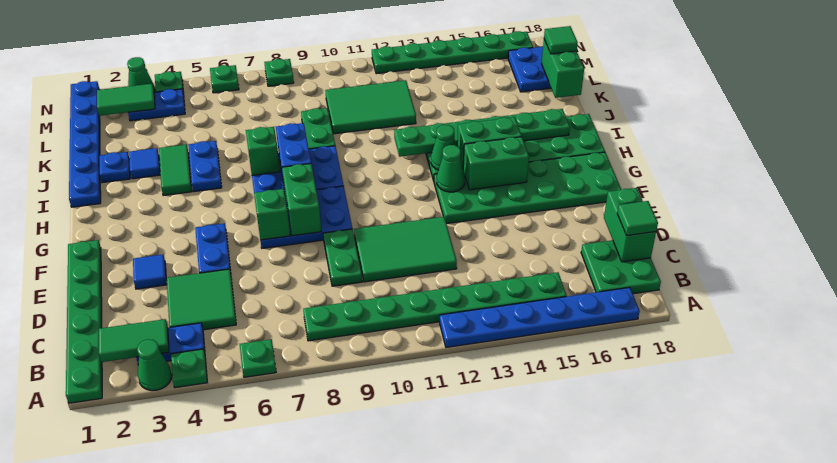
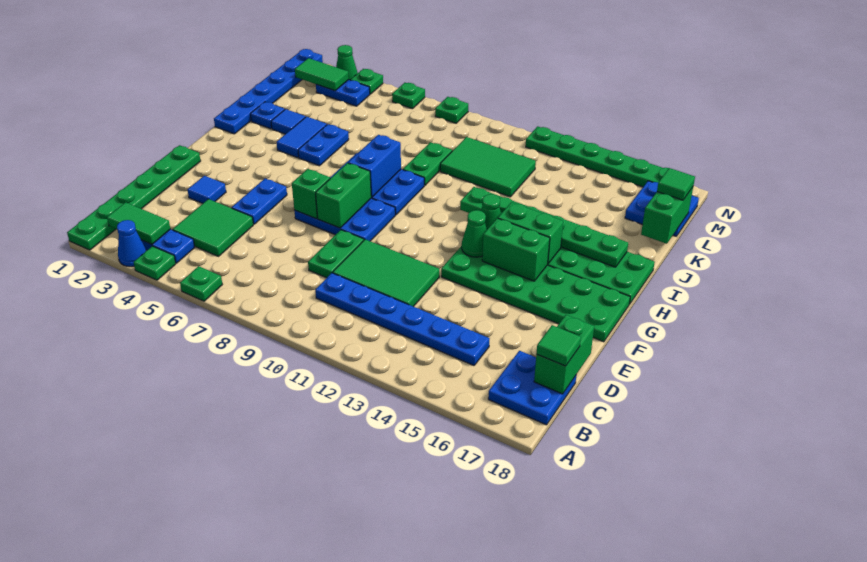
green cone A3 level 1 -> blue cone A3 level 1
blue plate A12:A17 level 1 -> blue plate C10:C15 level 1
green plate B8:B15 level 1 -> none
green plate B17:C18 level 1 -> blue plate B17:C18 level 1
green tile I4:J4 level 1 -> blue tile I4:J4 level 1
green brick I7 level 2 -> none

